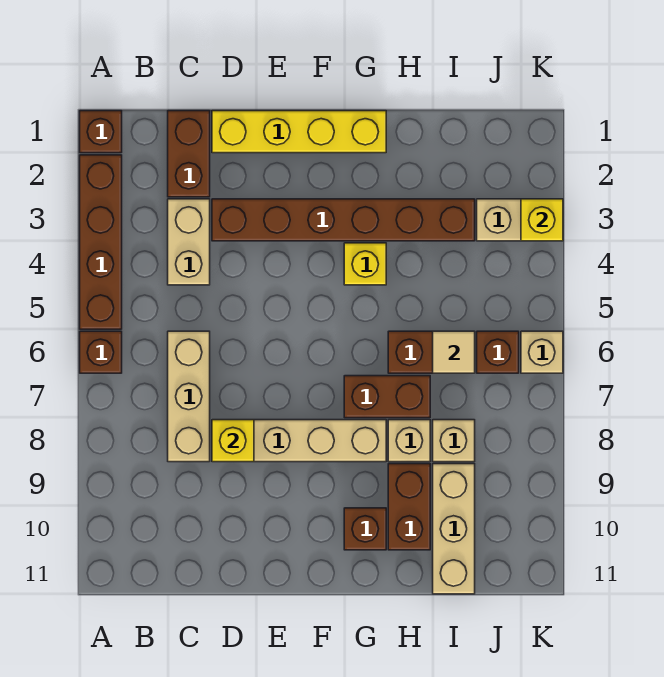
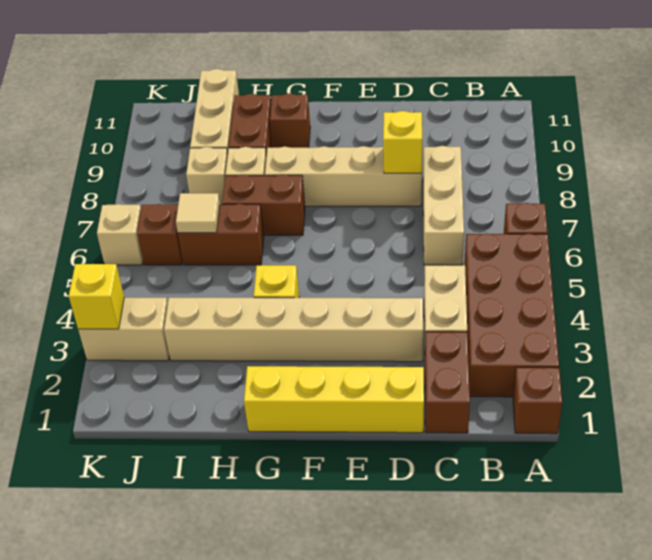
brown brick A2:A5 level 1 -> brown brick A2:B5 level 1
brown brick D3:I3 level 1 -> tan brick D3:I3 level 1

